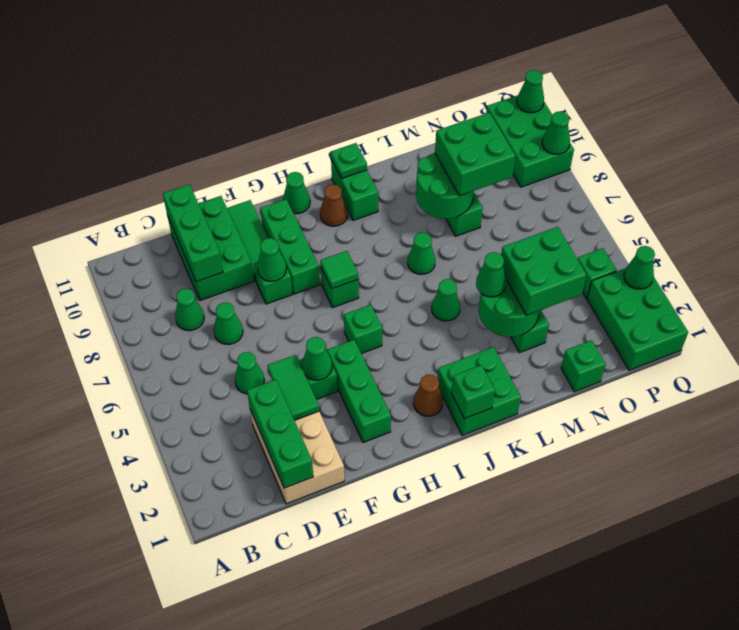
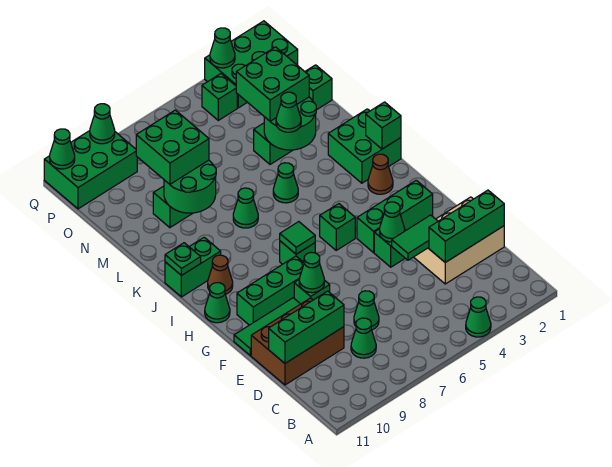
green cone D5 level 1 -> green cone A4 level 1
green brick D9:E11 level 1 -> brown brick D9:E11 level 1

